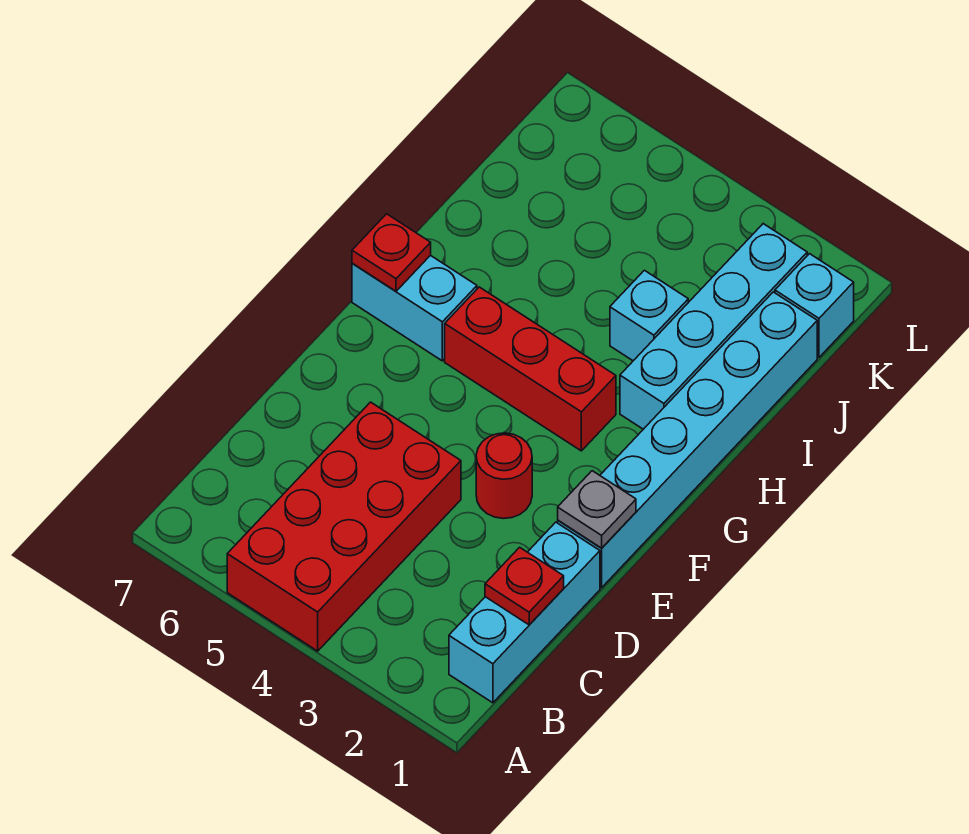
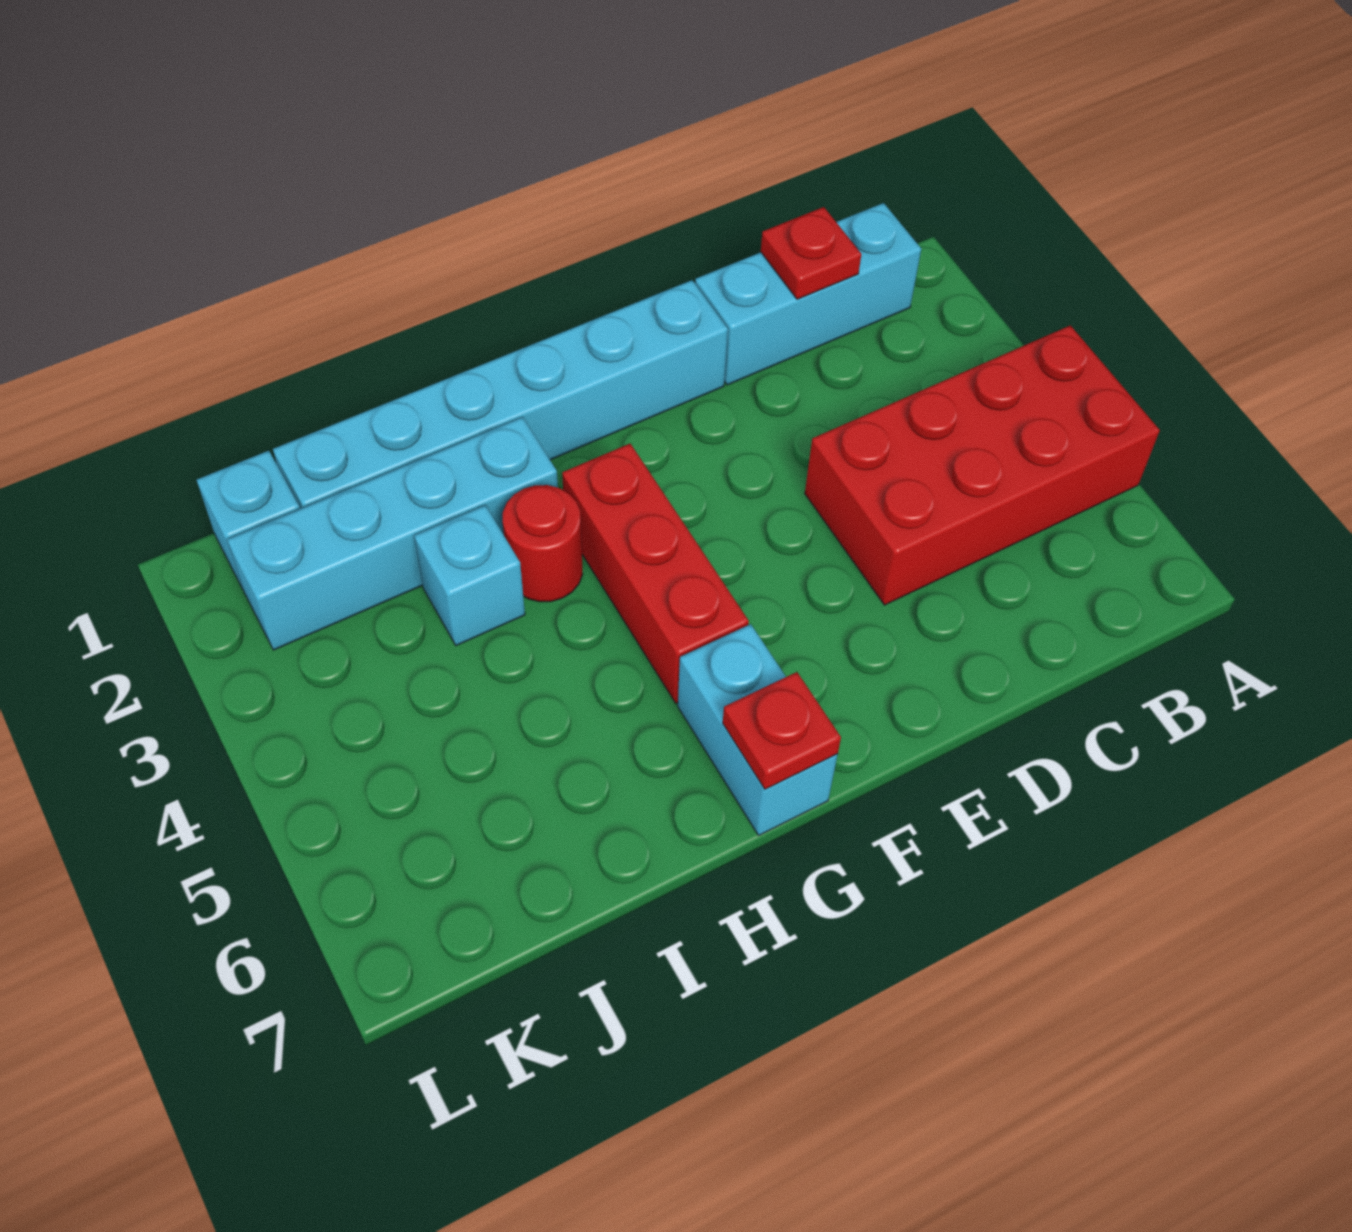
grey plate E1 level 2 -> none
red round brick E3 level 1 -> red round brick H3 level 1

